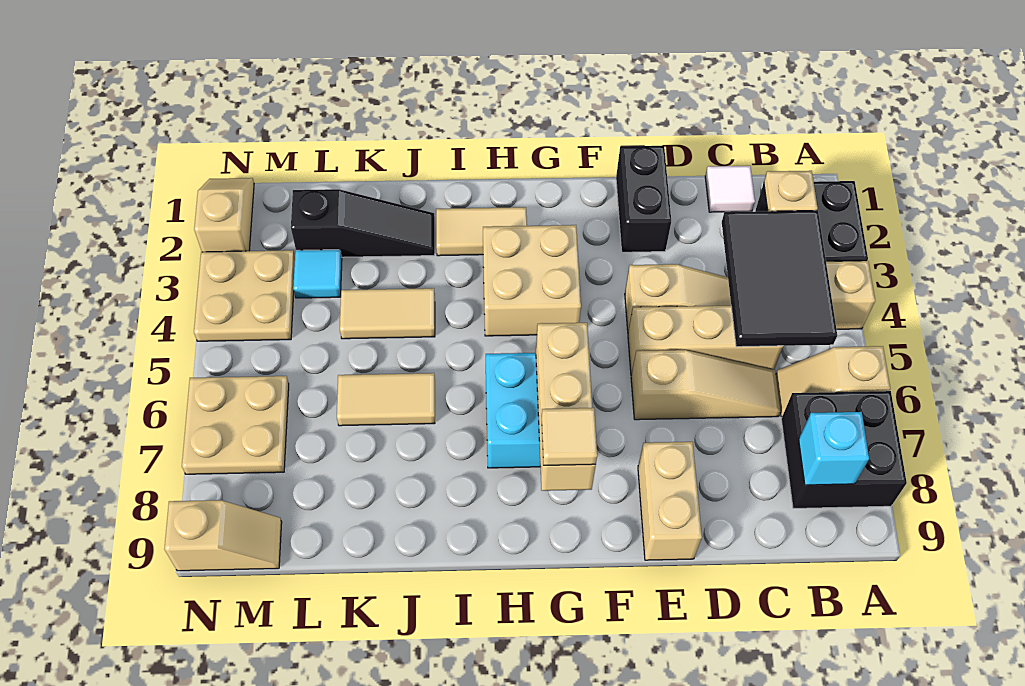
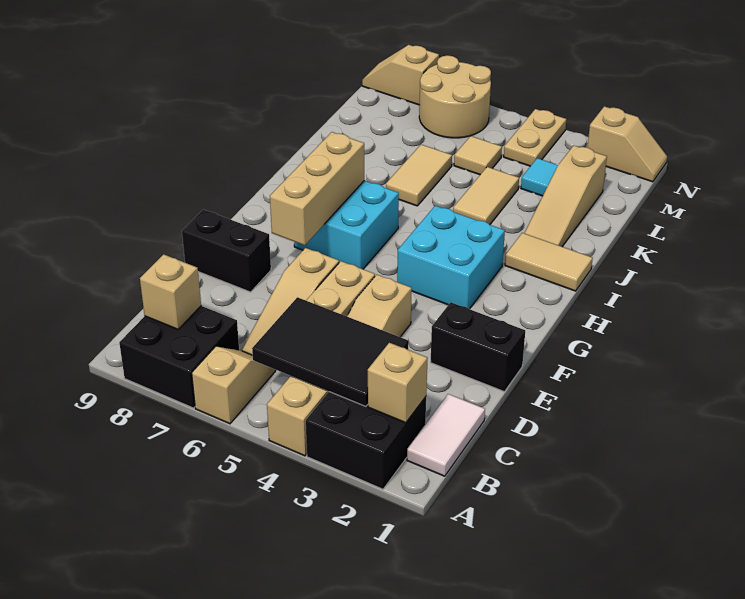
tan plate B2 level 2 -> tan brick B2 level 2
cyan brick B8 level 2 -> tan brick B8 level 2
white tile C1 level 1 -> white tile B1:C1 level 1
tan brick E8:E9 level 1 -> black brick E8:E9 level 1
tan brick G3:H4 level 1 -> cyan brick G3:H4 level 1
tan brick G6:G8 level 2 -> tan brick F7:H7 level 2
tan tile G8 level 3 -> tan tile L5 level 1
tan tile H2:I2 level 1 -> tan tile I1:I2 level 1
black slope J2:L2 level 1 top L -> tan slope J2:L2 level 1 top L
tan plate M3:N4 level 1 -> tan plate M4:N4 level 1
tan plate M6:N7 level 1 -> tan round brick M6:N7 level 1
tan slope M9:N9 level 1 top N -> tan slope N8:N9 level 1 top 8

